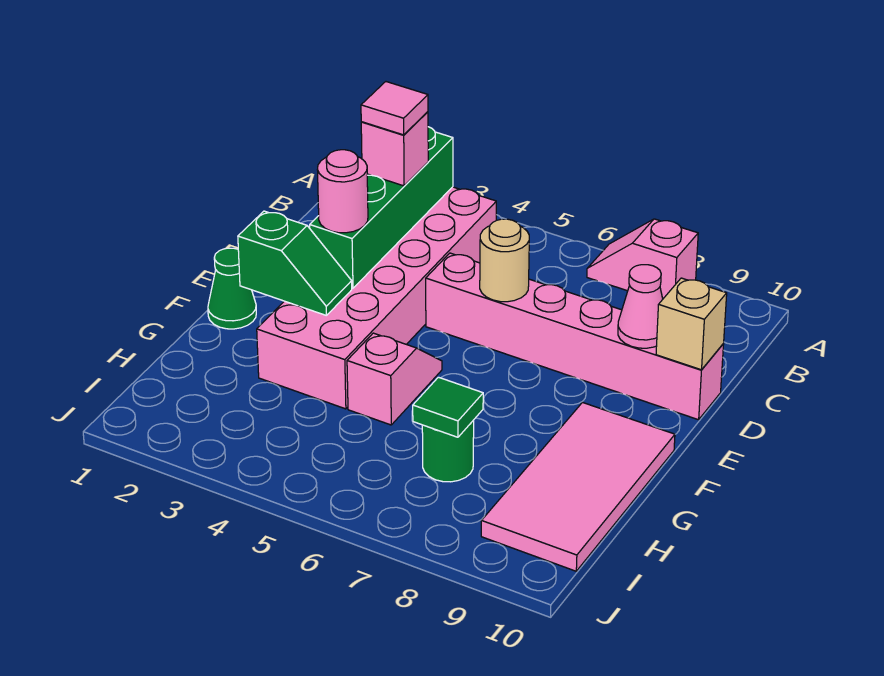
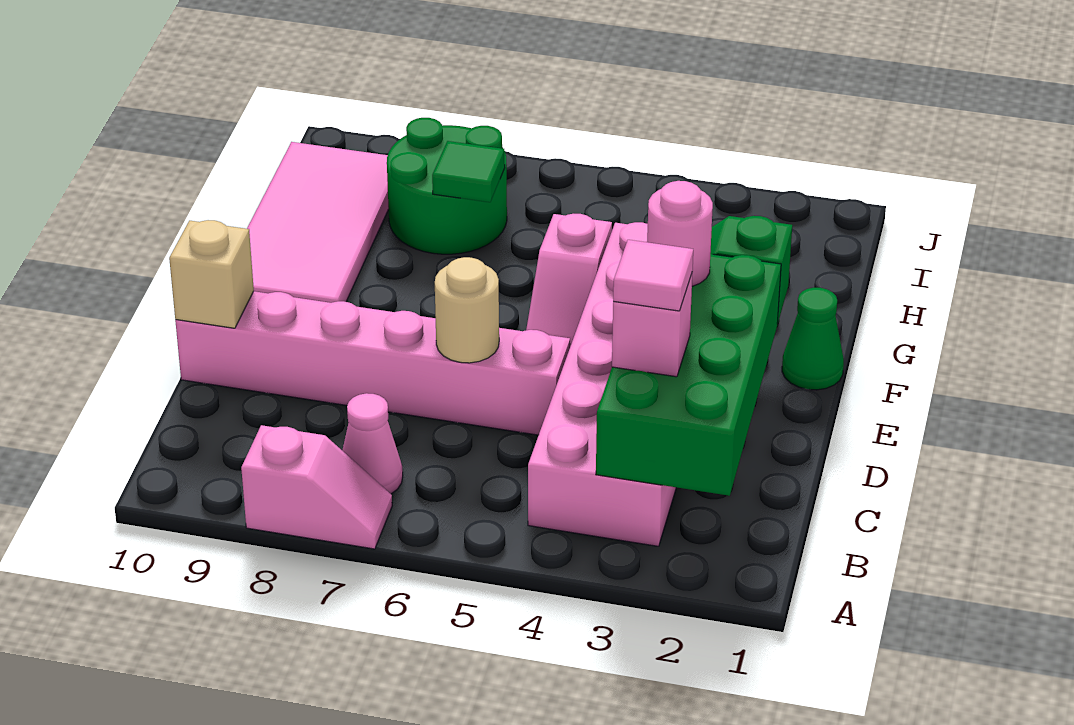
green brick B3:E3 level 2 -> green brick B2:E3 level 2
pink cone D9 level 2 -> pink cone B7 level 1
green round brick H7 level 1 -> green round brick H7:I8 level 1

